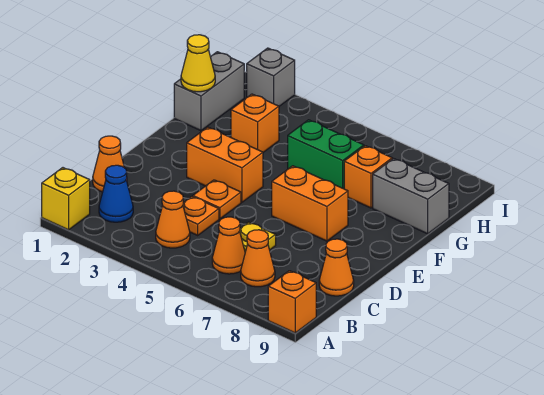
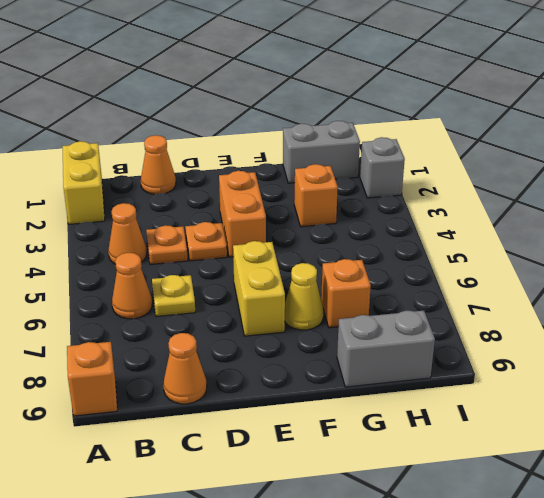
yellow brick A1 level 1 -> yellow brick A1:A2 level 1
blue cone B2 level 1 -> none
orange cone B7 level 1 -> none
orange brick E6:E7 level 1 -> yellow brick E6:E7 level 1
yellow cone G1 level 2 -> yellow cone F7 level 1
green brick G5:G6 level 1 -> none
grey brick G8:G9 level 1 -> grey brick G9:H9 level 1

